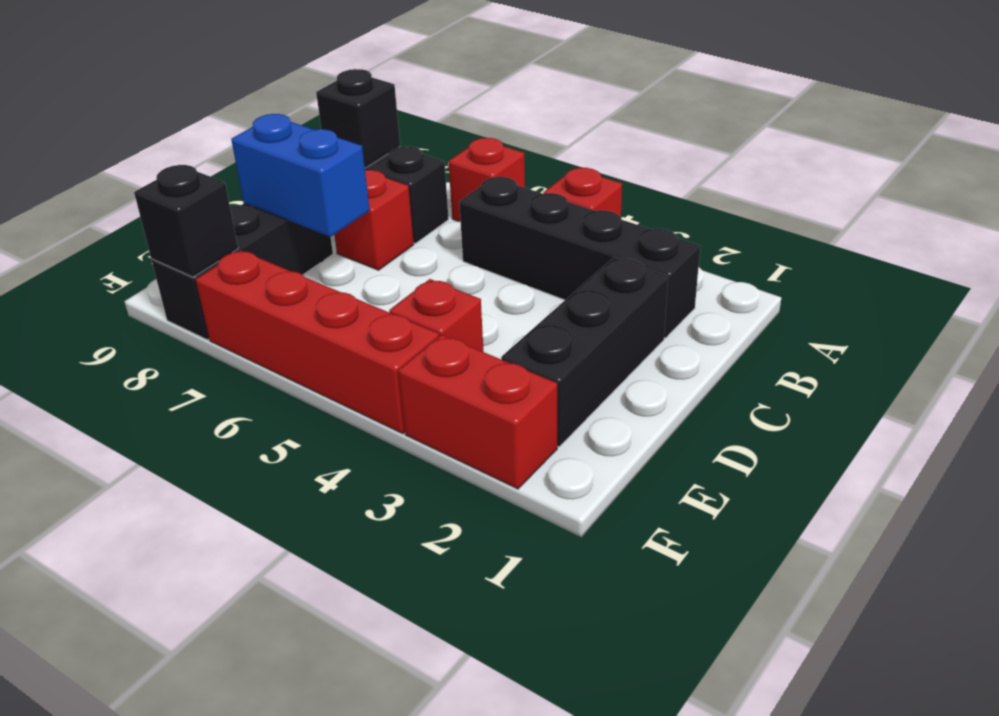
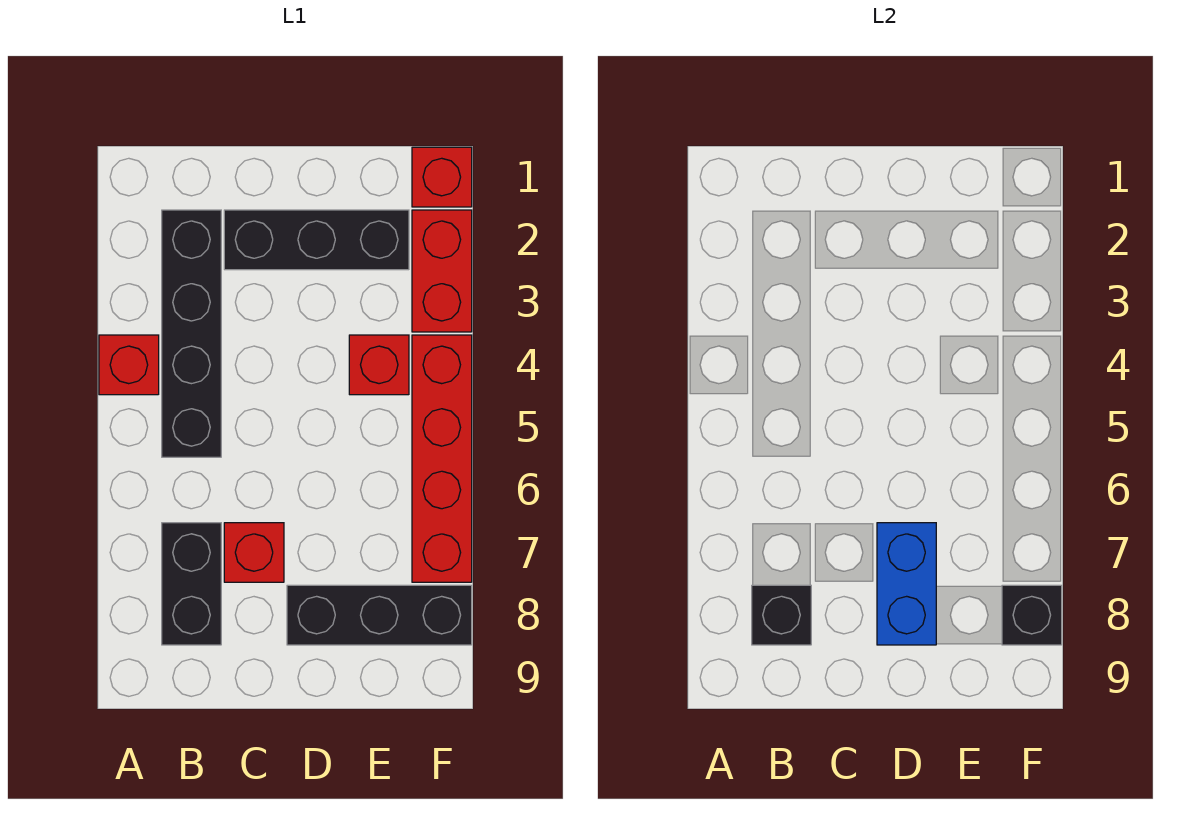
red brick A6 level 1 -> red brick F1 level 1

